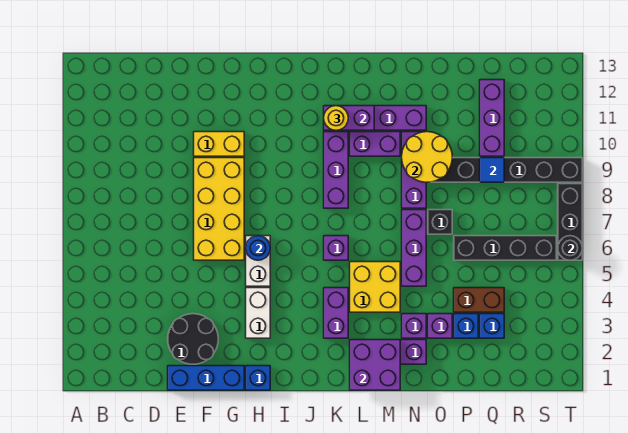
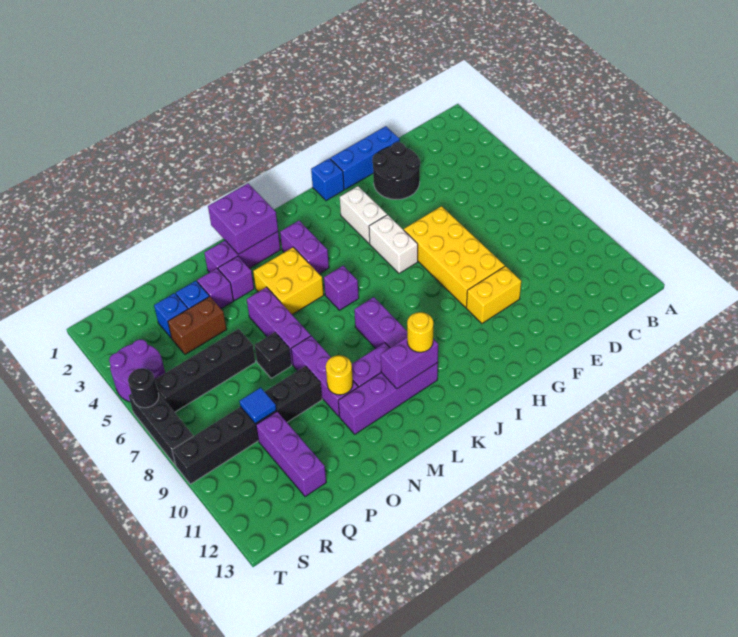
blue round brick H6 level 2 -> none
yellow round brick N9:O10 level 2 -> yellow round brick N10 level 2
none -> purple round brick S4:T5 level 1

